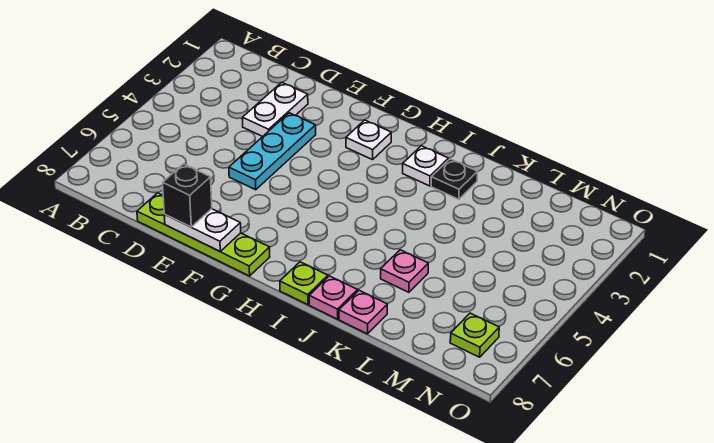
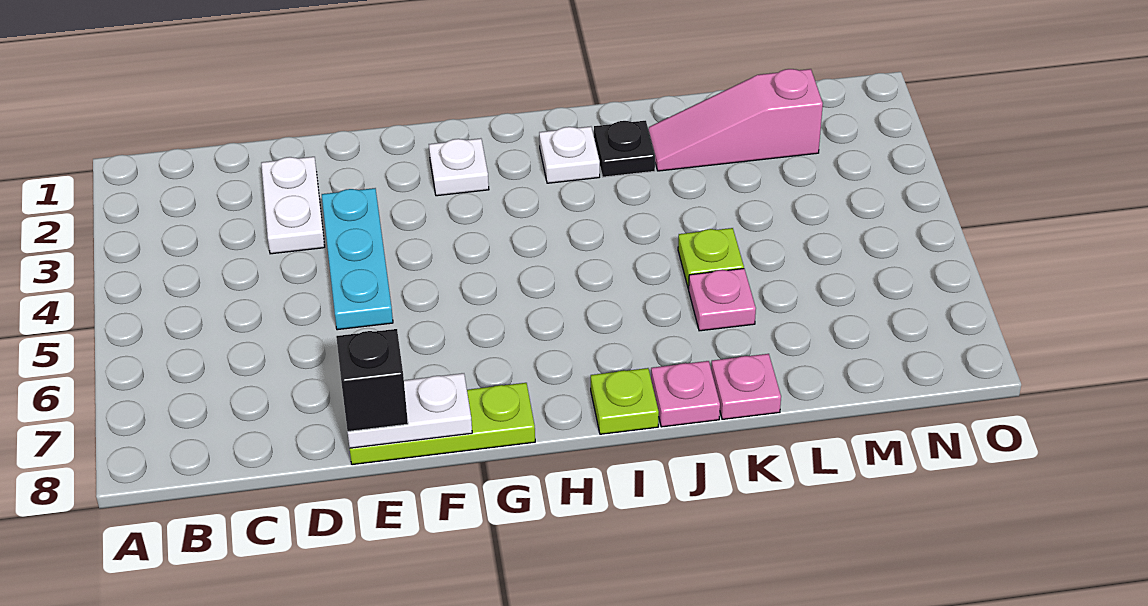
lime plate D8:G8 level 1 -> lime plate E8:G8 level 1
none -> pink slope K2:M2 level 1 top M
lime plate N7 level 1 -> lime plate K5 level 1

